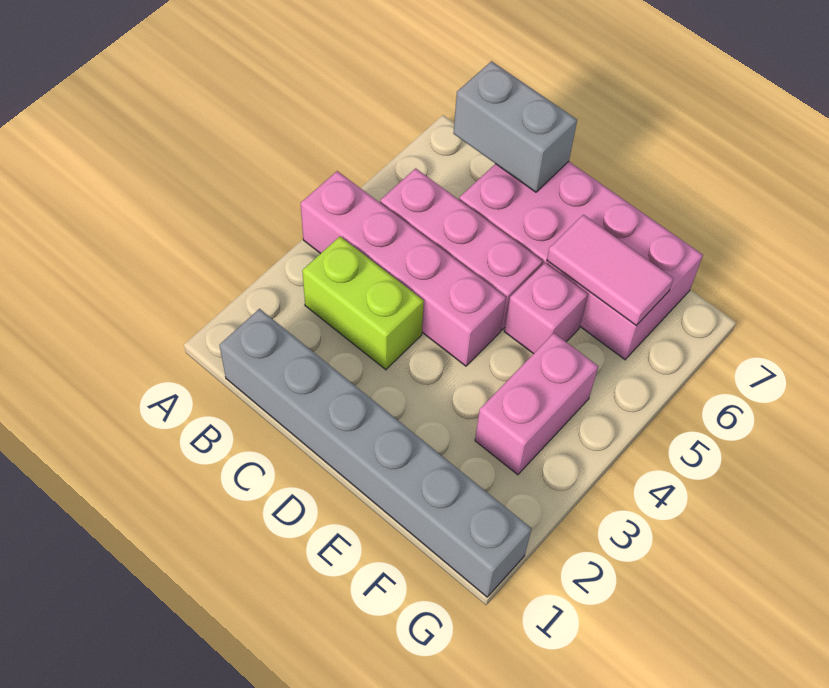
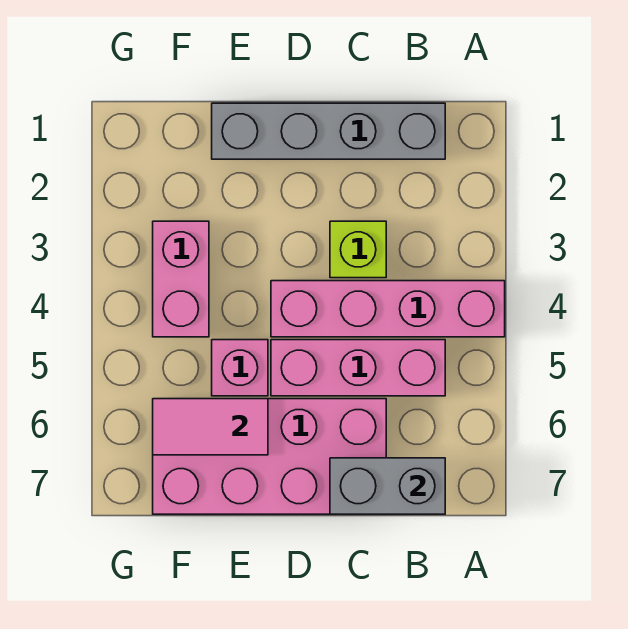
grey brick B1:G1 level 1 -> grey brick B1:E1 level 1
lime brick B3:C3 level 1 -> lime brick C3 level 1

